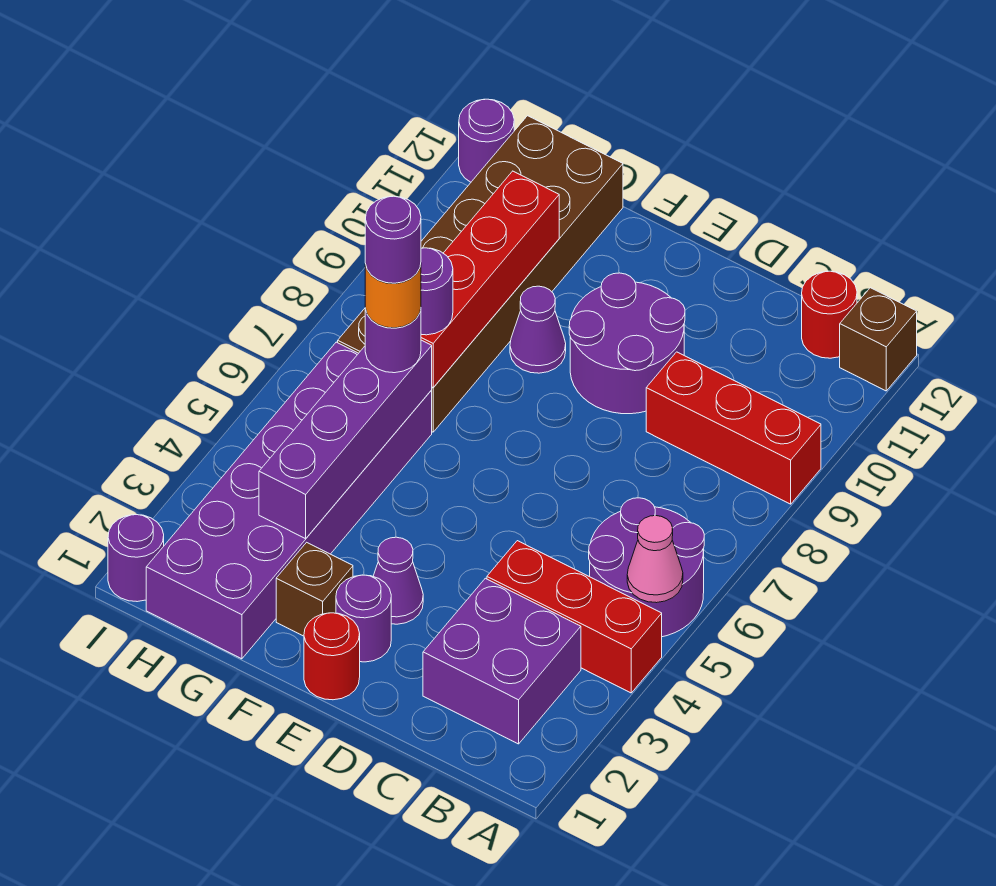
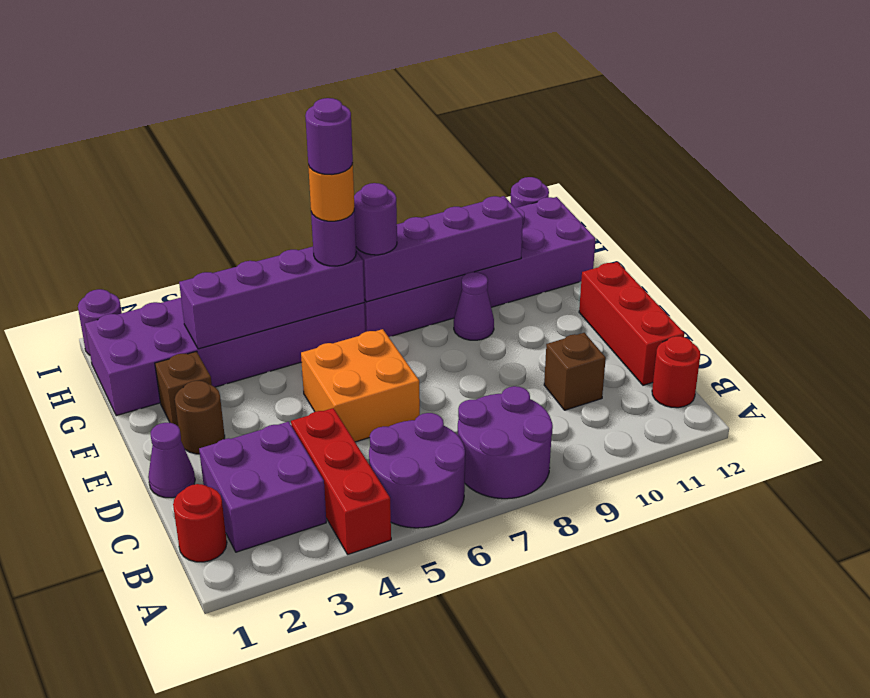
pink cone A5 level 2 -> none
red brick A9:C9 level 1 -> red brick C12:E12 level 1
brown brick A12 level 1 -> brown brick C10 level 1
none -> orange brick D5:E6 level 1
purple round brick D9:E10 level 1 -> purple round brick A7:B8 level 1
red round brick E1 level 1 -> red round brick B1 level 1
purple round brick E2 level 1 -> brown round brick E2 level 1
purple cone E3 level 1 -> purple cone D1 level 1
brown brick G7:H12 level 1 -> purple brick G7:H12 level 1
red brick G7:G10 level 2 -> purple brick G7:G10 level 2

